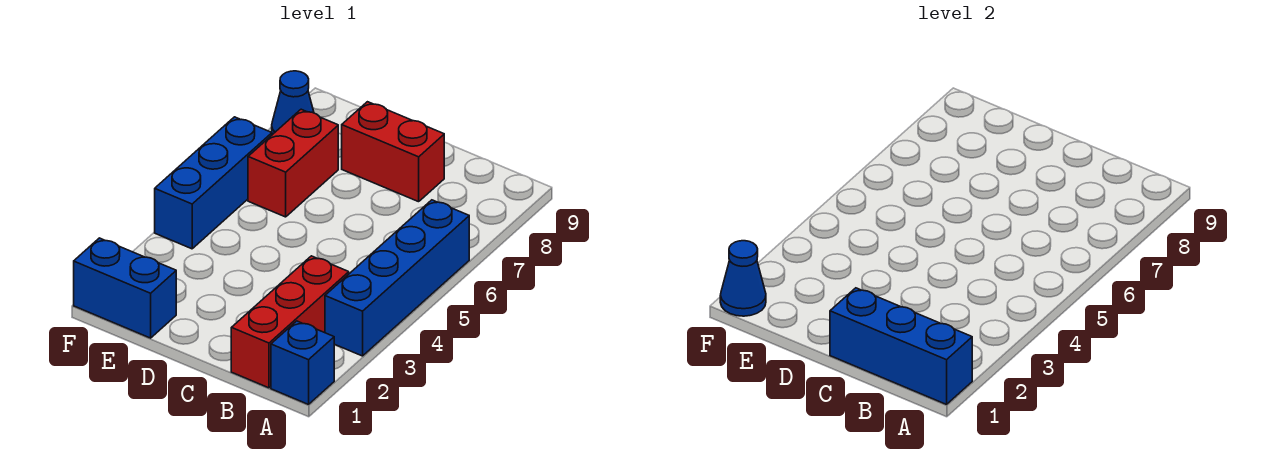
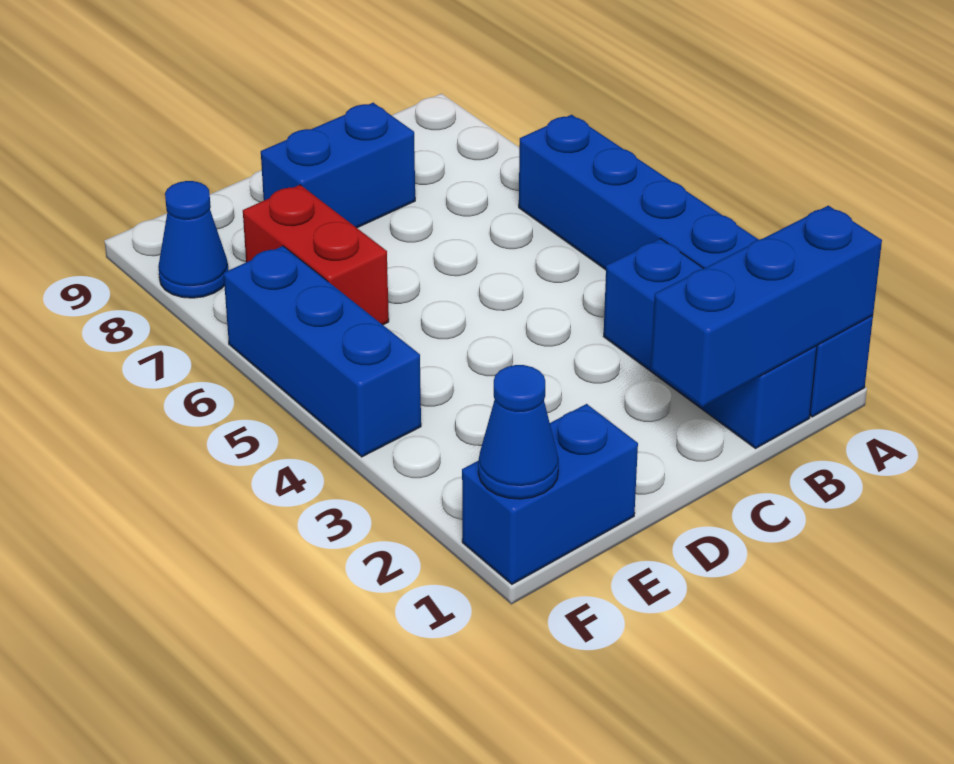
red brick B1:B3 level 1 -> blue brick B1:B3 level 1
red brick C8:D8 level 1 -> blue brick C8:D8 level 1

